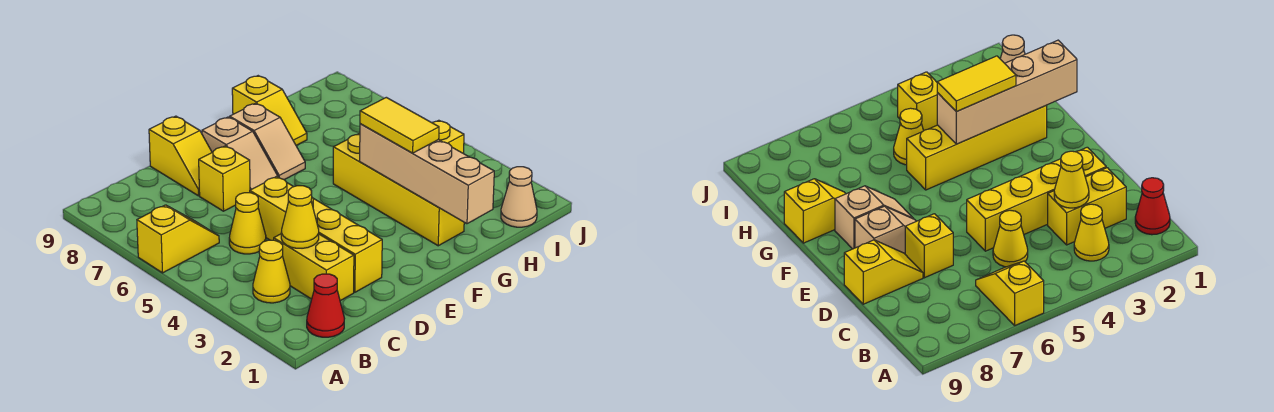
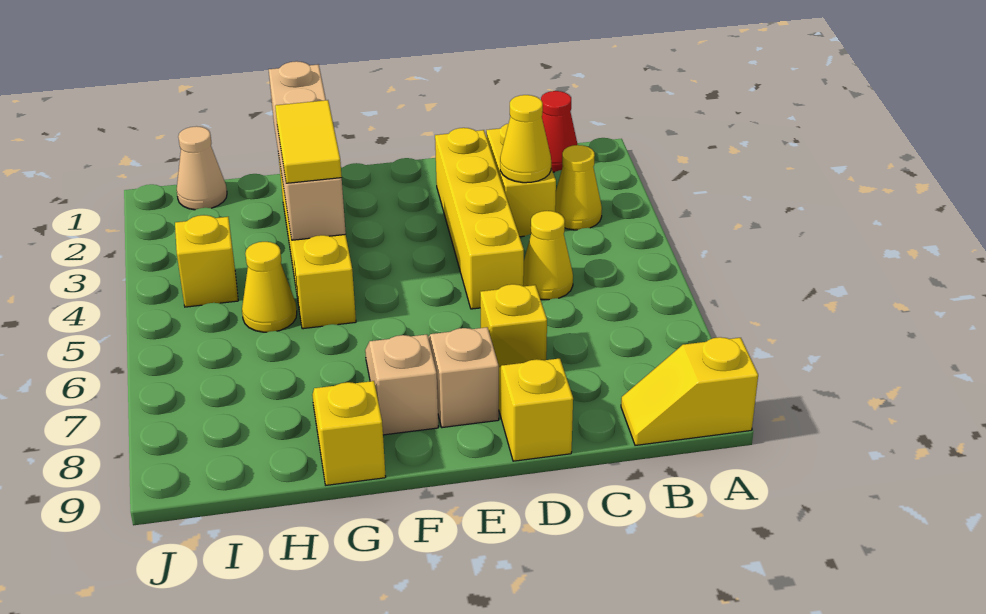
yellow slope A6:B6 level 1 top A -> yellow slope A9:B9 level 1 top A

